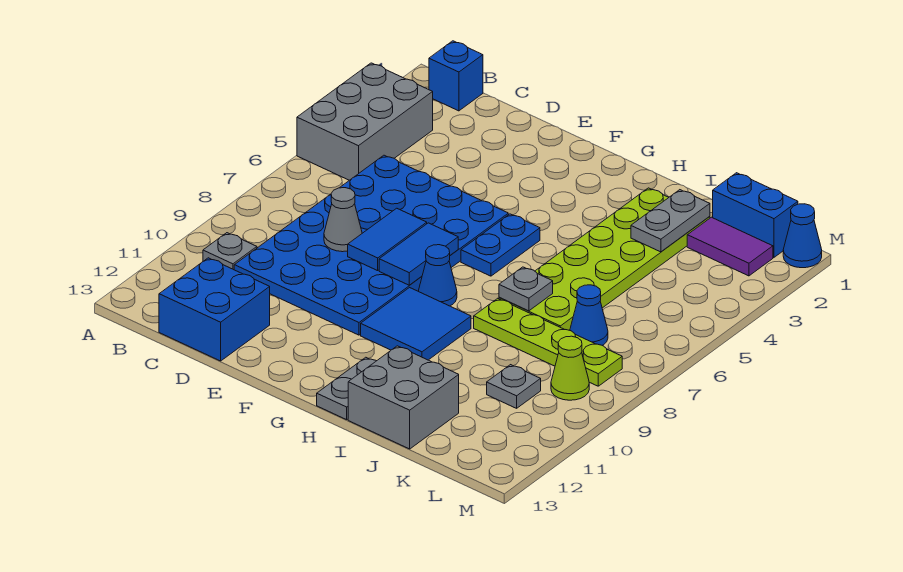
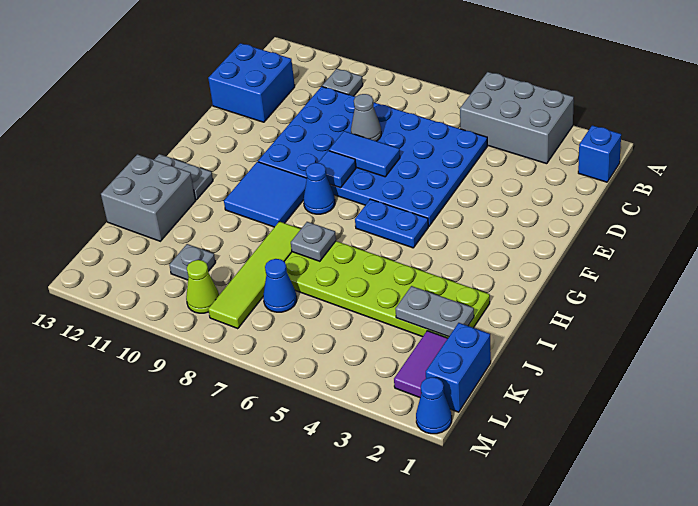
blue tile F7:F8 level 2 -> blue tile F8 level 2
lime plate I8:L8 level 1 -> lime tile I8:L8 level 1

